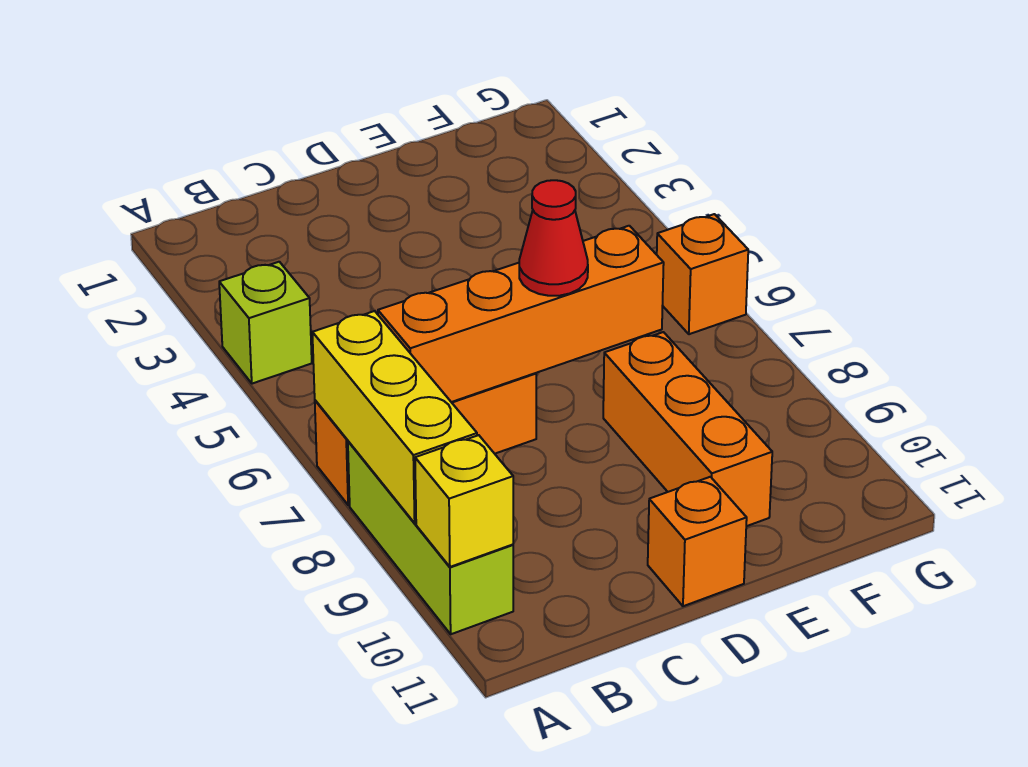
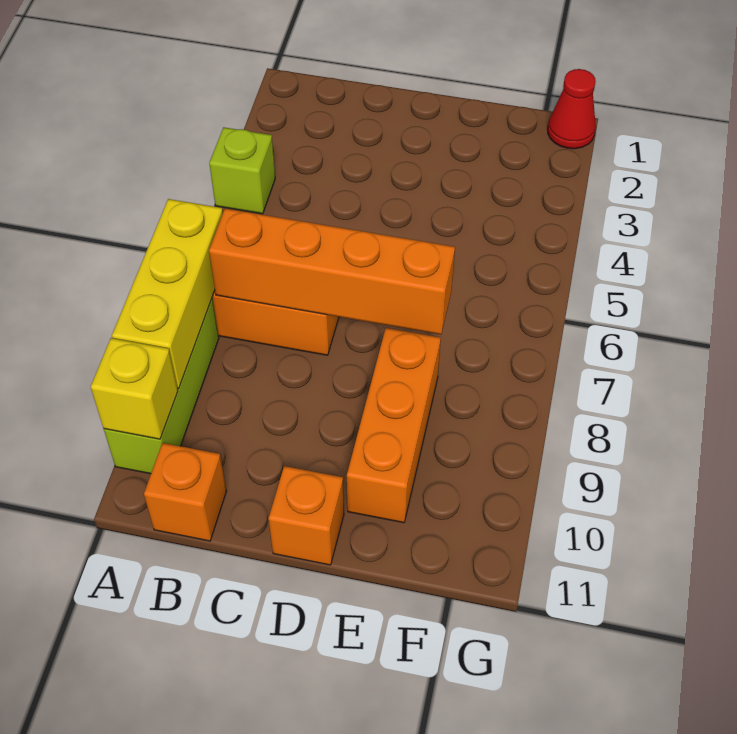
red cone D7 level 3 -> red cone G1 level 1
orange brick G6 level 1 -> orange brick B11 level 1

